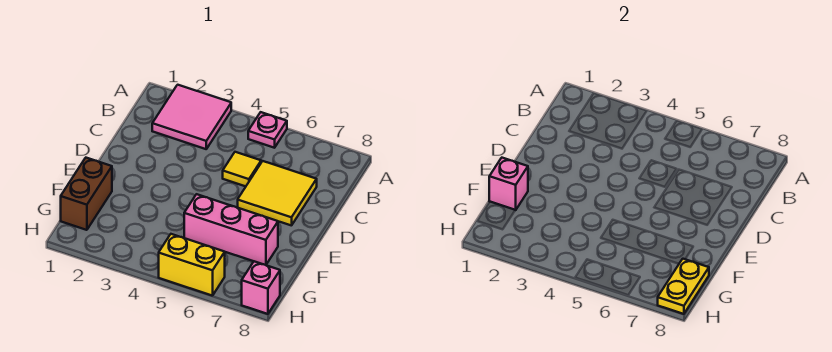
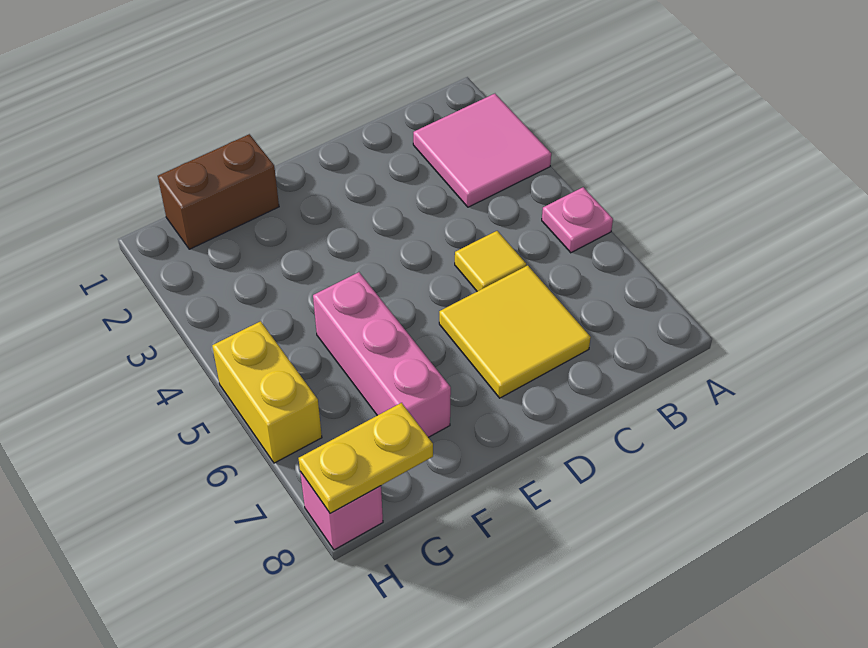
pink brick F1 level 2 -> none

